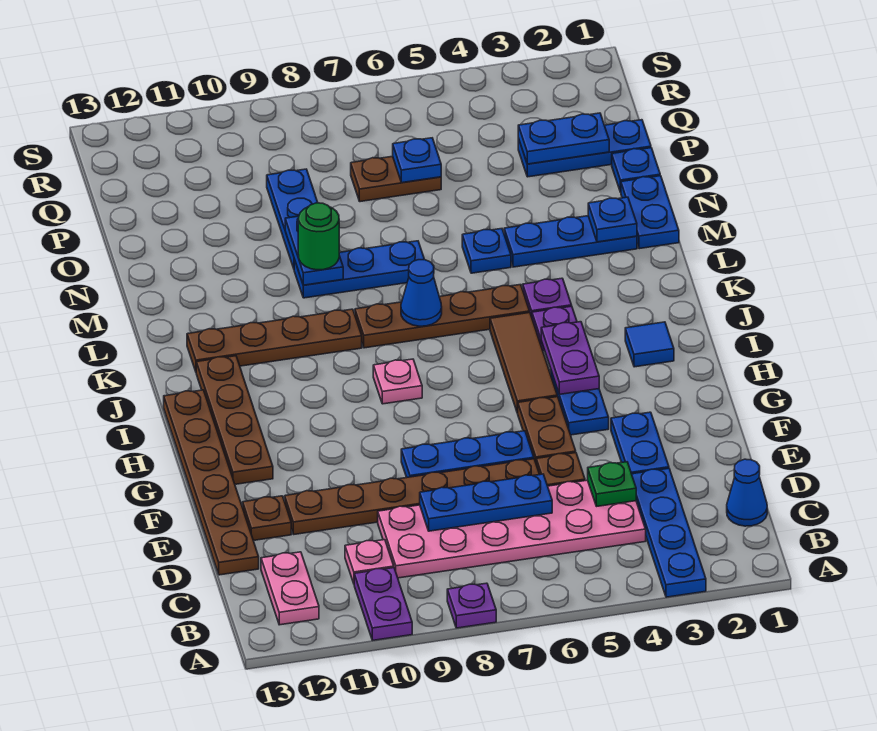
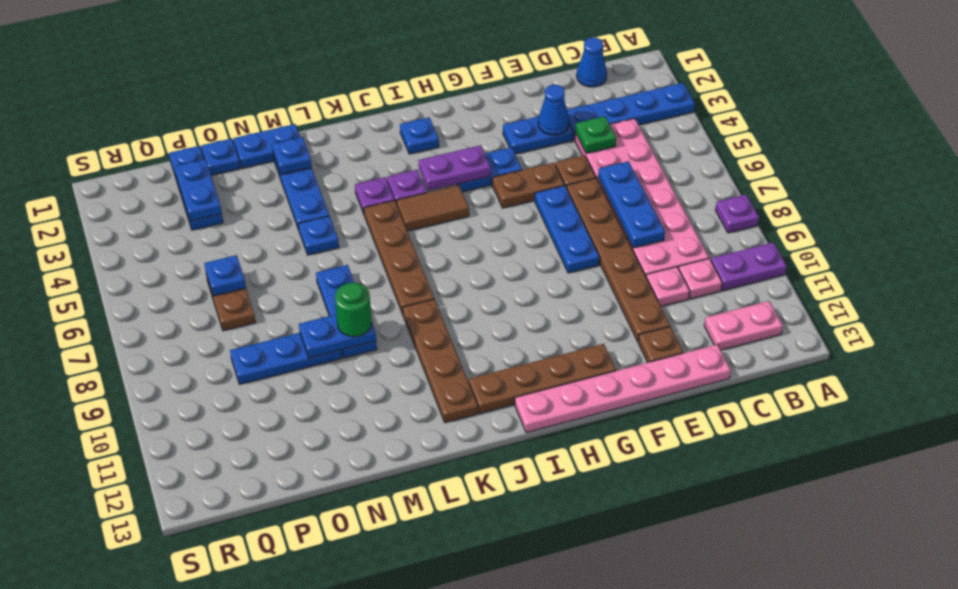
brown plate D13:I13 level 1 -> pink plate D13:I13 level 1
brown tile H5:J5 level 1 -> brown tile I5:J5 level 1
blue tile I2 level 1 -> blue plate I2 level 1
pink plate I8 level 1 -> pink plate D10 level 1
blue cone K7 level 2 -> blue cone E3 level 2

